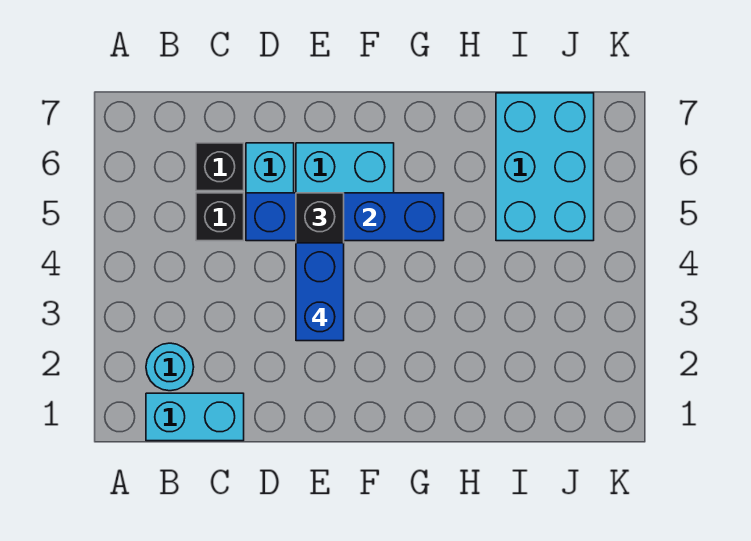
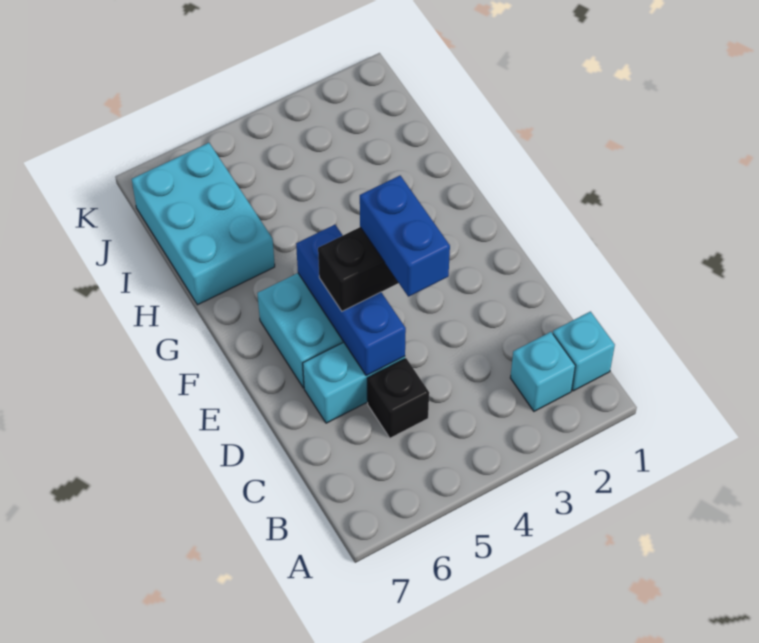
cyan brick B1:C1 level 1 -> cyan brick B1 level 1
cyan round brick B2 level 1 -> cyan brick B2 level 1
black brick C6 level 1 -> none
blue brick D5:G5 level 2 -> blue brick D5:F5 level 2
blue brick E3:E4 level 4 -> blue brick D4:E4 level 4
cyan brick I5:J7 level 1 -> cyan brick H6:J7 level 1

